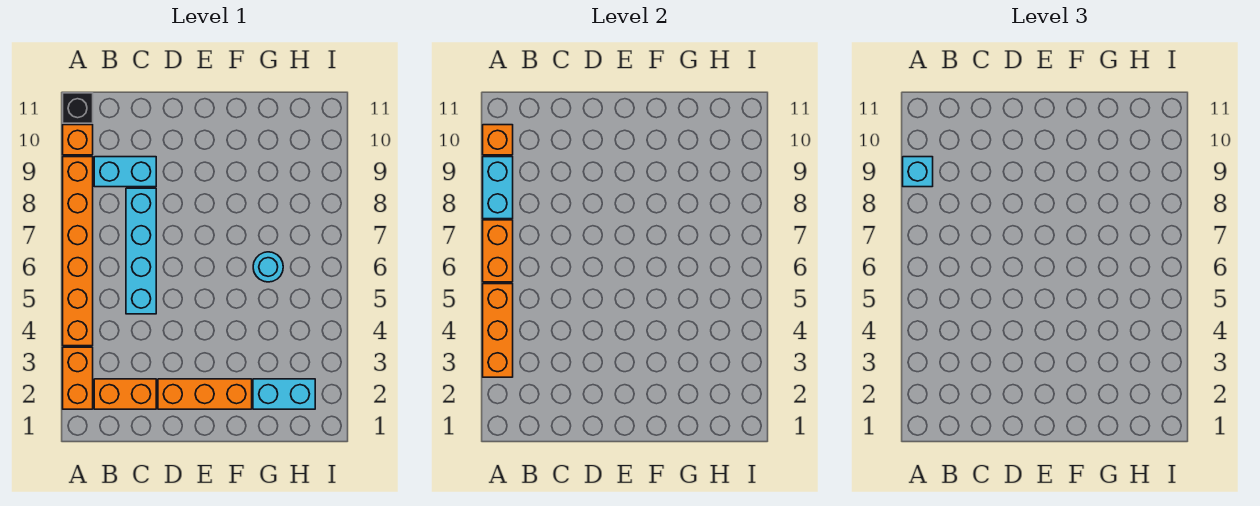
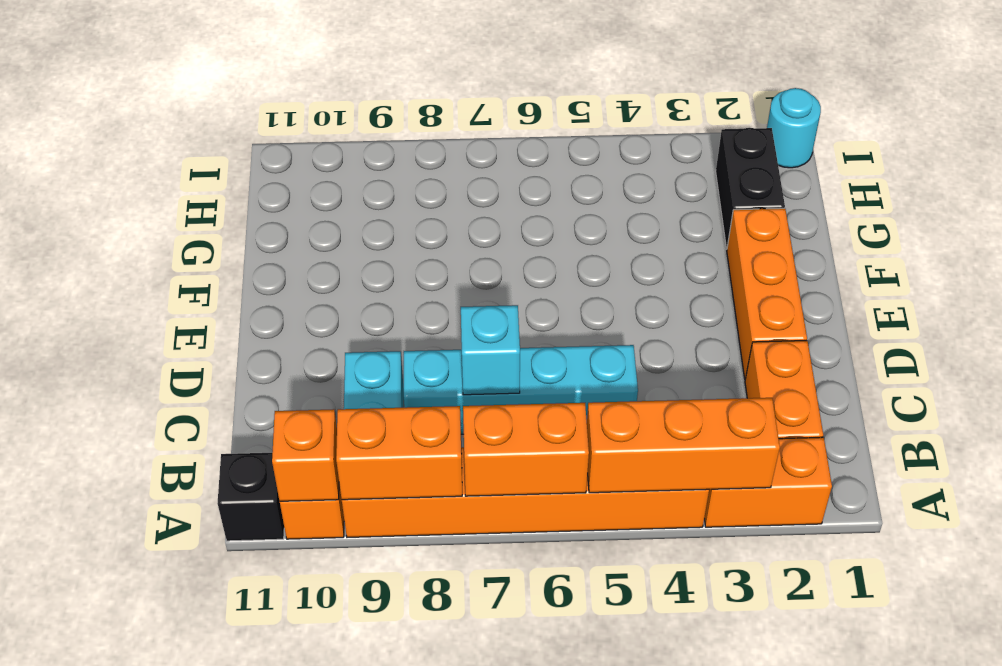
cyan brick A8:A9 level 2 -> orange brick A8:A9 level 2
cyan brick A9 level 3 -> cyan brick C7 level 2
cyan brick G2:H2 level 1 -> black brick G2:H2 level 1
cyan round brick G6 level 1 -> cyan round brick I1 level 1

